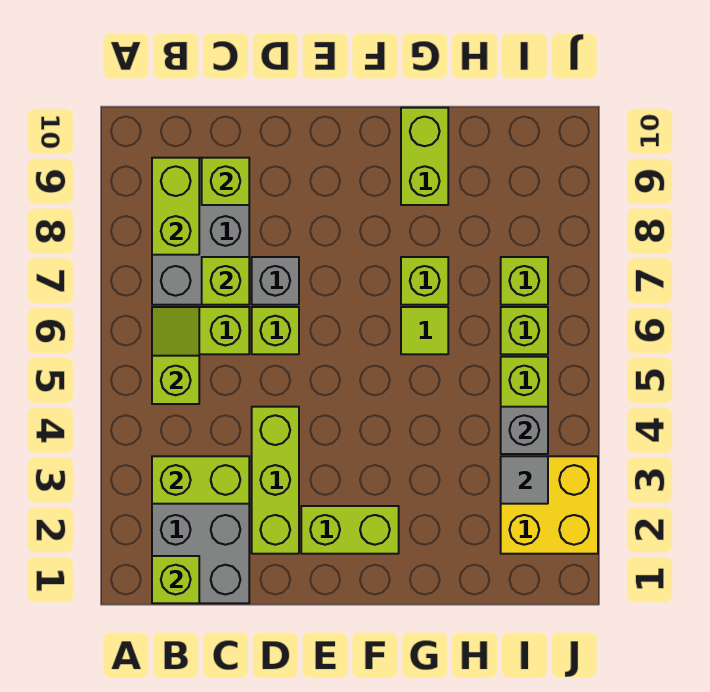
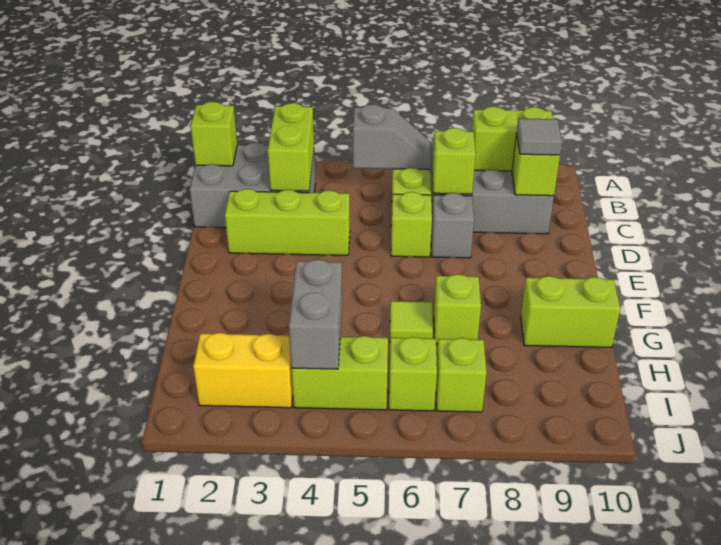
lime slope B5:B6 level 2 top 5 -> grey slope B5:B6 level 2 top 5
lime brick E2:F2 level 1 -> none
yellow brick I2:J3 level 1 -> yellow brick I2:I3 level 1
grey tile I3 level 2 -> grey tile C9 level 3
grey brick I4 level 2 -> grey brick H4:I4 level 2

